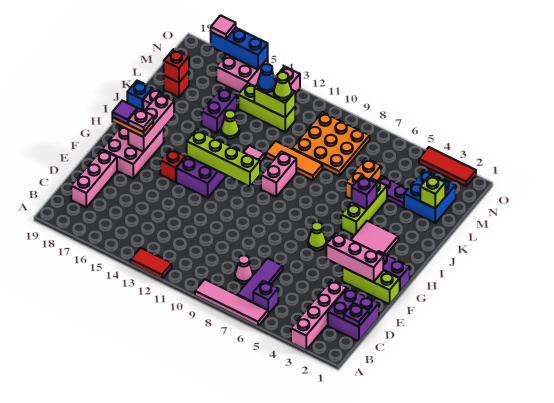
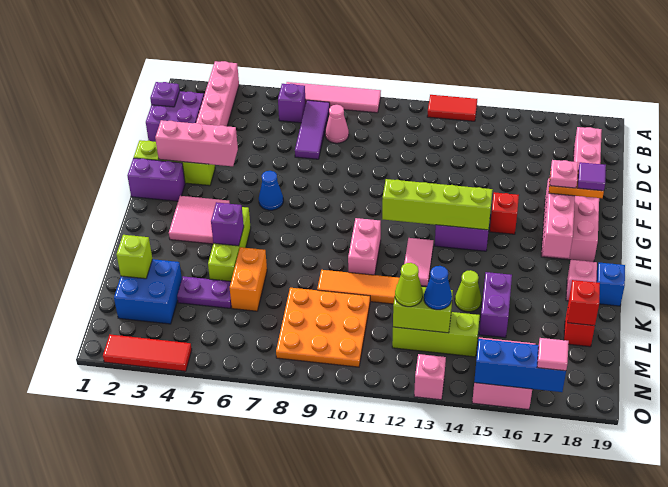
lime cone G6 level 1 -> blue cone G6 level 1

